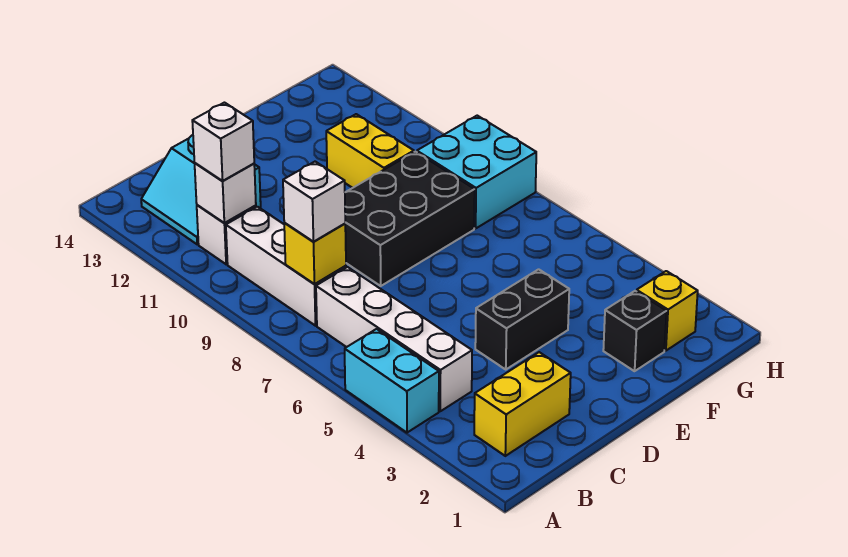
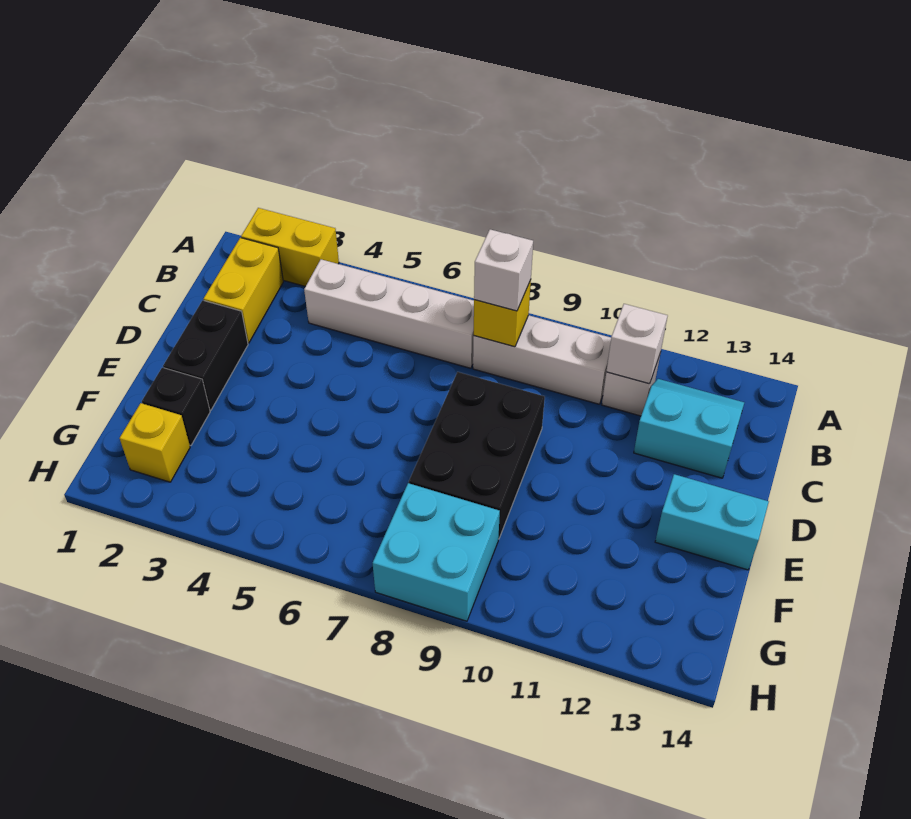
cyan brick A4:A5 level 1 -> cyan brick E13:E14 level 1
white brick B11 level 3 -> none
black brick D4:E4 level 1 -> black brick D2:E2 level 1
yellow brick F10:F11 level 1 -> yellow brick A2:A3 level 1

